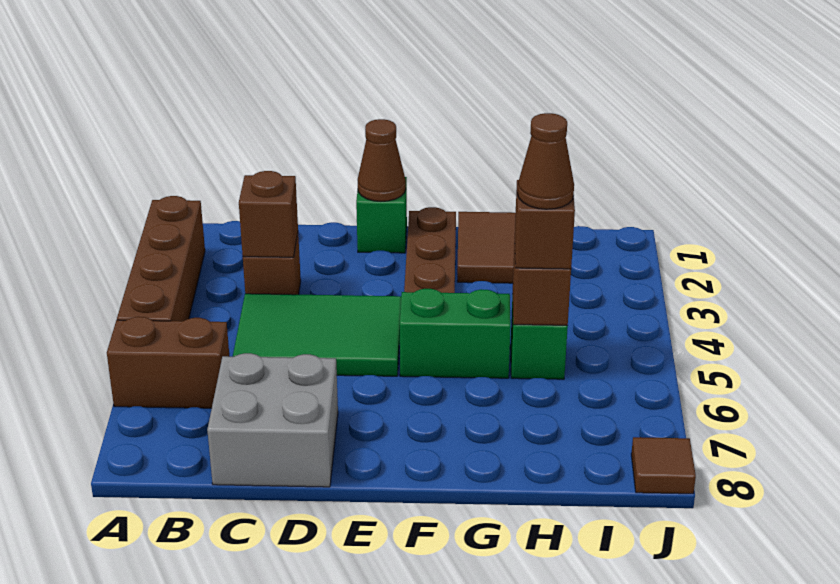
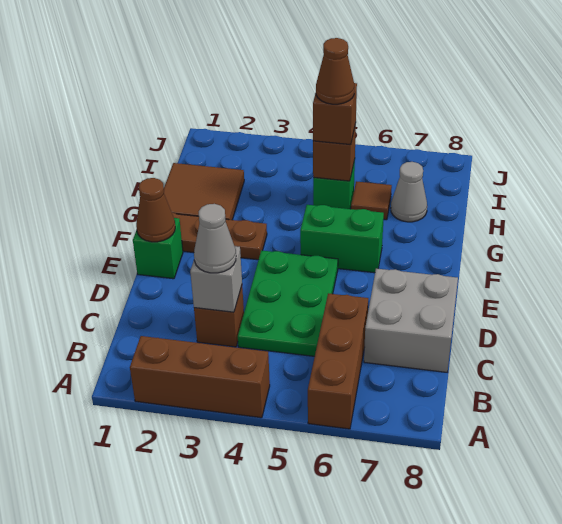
brown brick A2:A5 level 1 -> brown brick A2:A4 level 1
brown brick A6:B6 level 1 -> brown brick A6:C6 level 1
brown brick C3 level 2 -> grey brick C3 level 2
none -> grey cone C3 level 3
green tile C4:E5 level 1 -> green plate C4:E5 level 1
green brick F5:G5 level 1 -> green brick F5:F6 level 1
none -> grey cone H7 level 1
brown tile J8 level 1 -> brown tile H6 level 1

